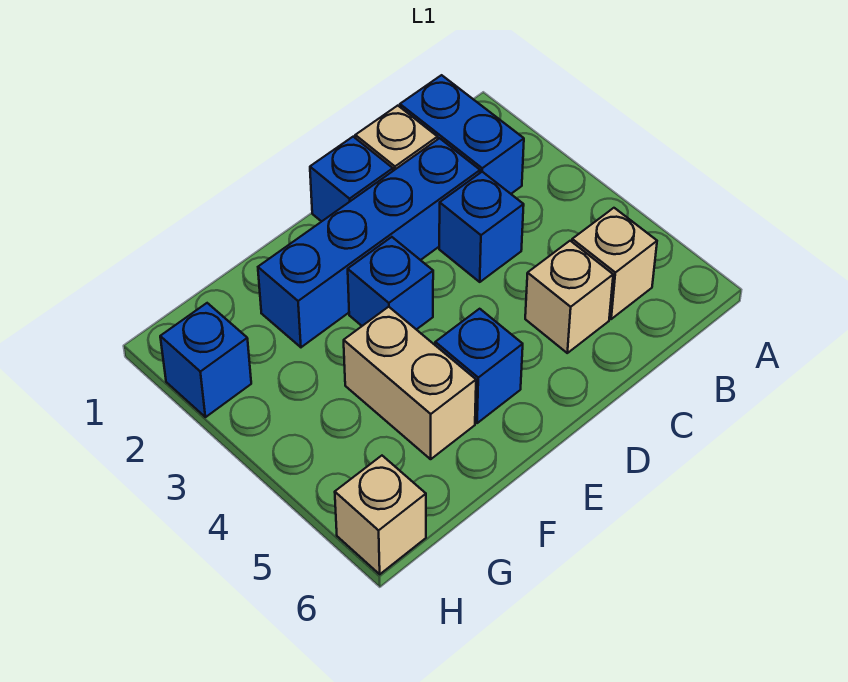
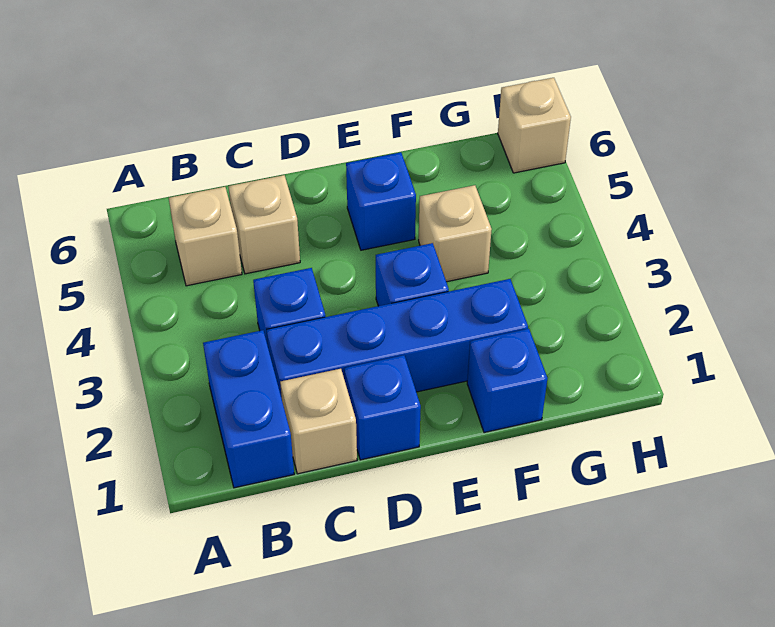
tan brick F4:F5 level 1 -> tan brick F4 level 1
blue brick H2 level 1 -> blue brick F1 level 1

